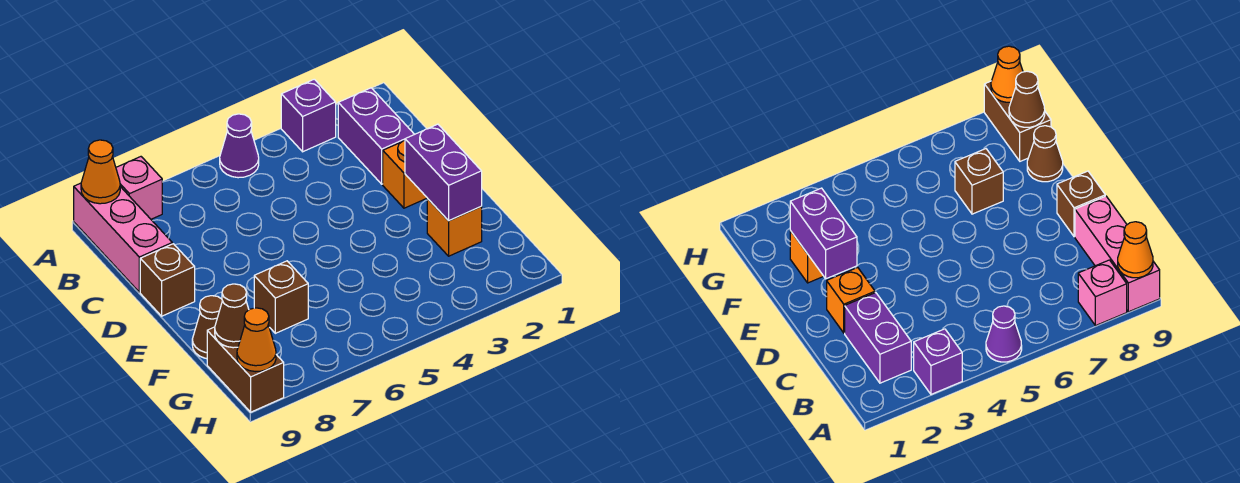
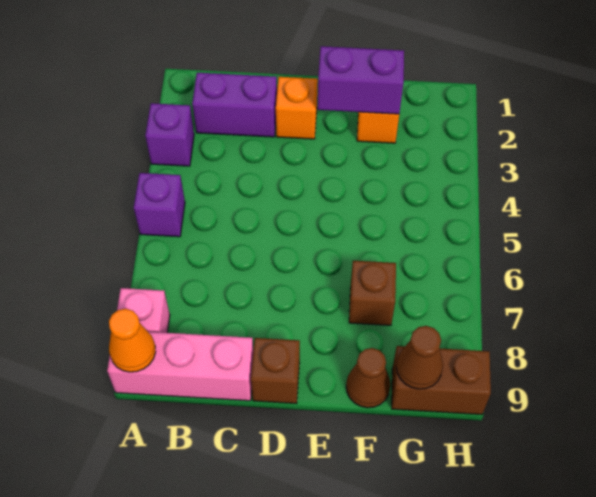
purple cone A5 level 1 -> purple brick A5 level 1
orange cone H9 level 2 -> none

